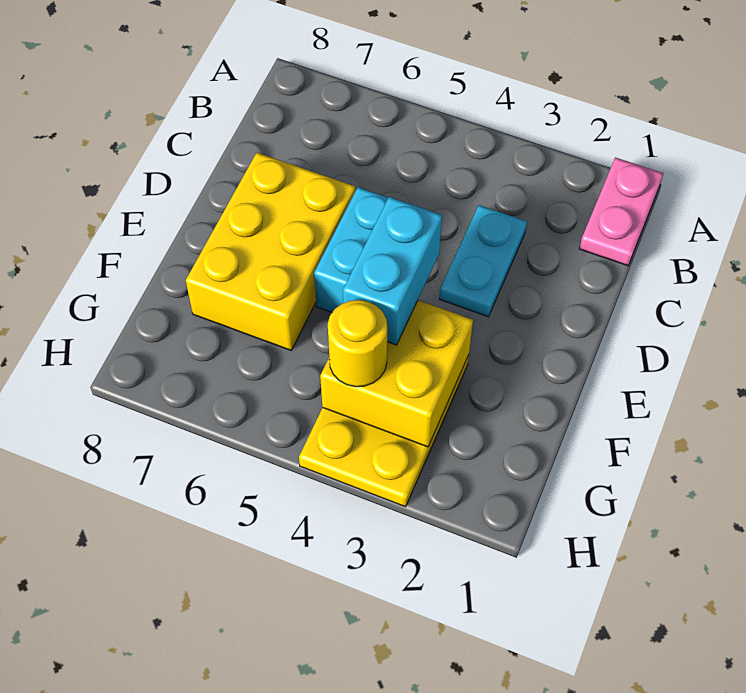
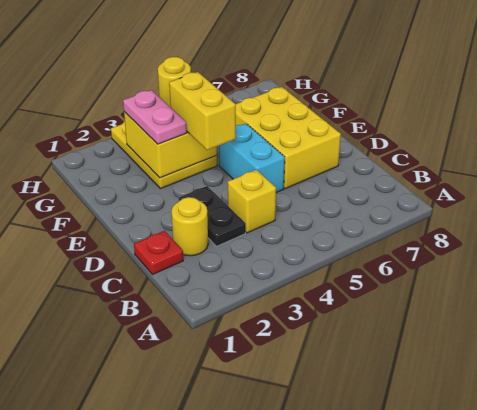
pink plate A1:B1 level 1 -> pink plate F3:G3 level 3
none -> red plate C1 level 1
none -> yellow round brick C2 level 1
cyan plate C3:D3 level 1 -> black plate C3:D3 level 1
none -> yellow brick C4 level 1
cyan brick E4:F4 level 3 -> yellow brick E4:F4 level 3

